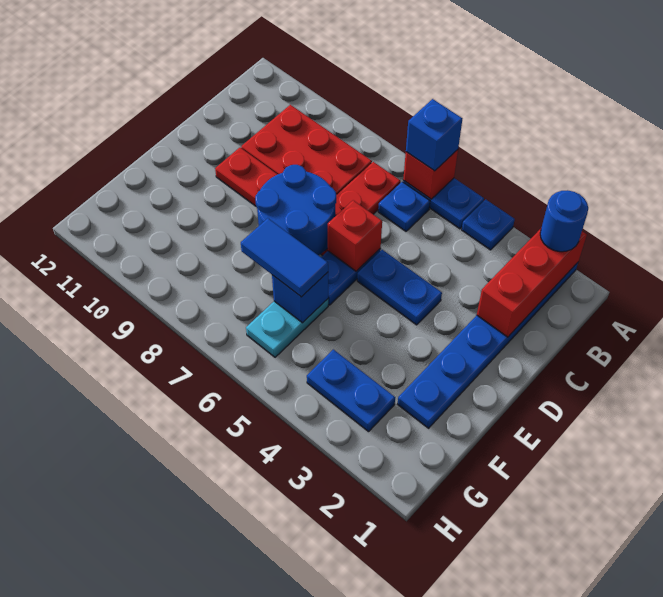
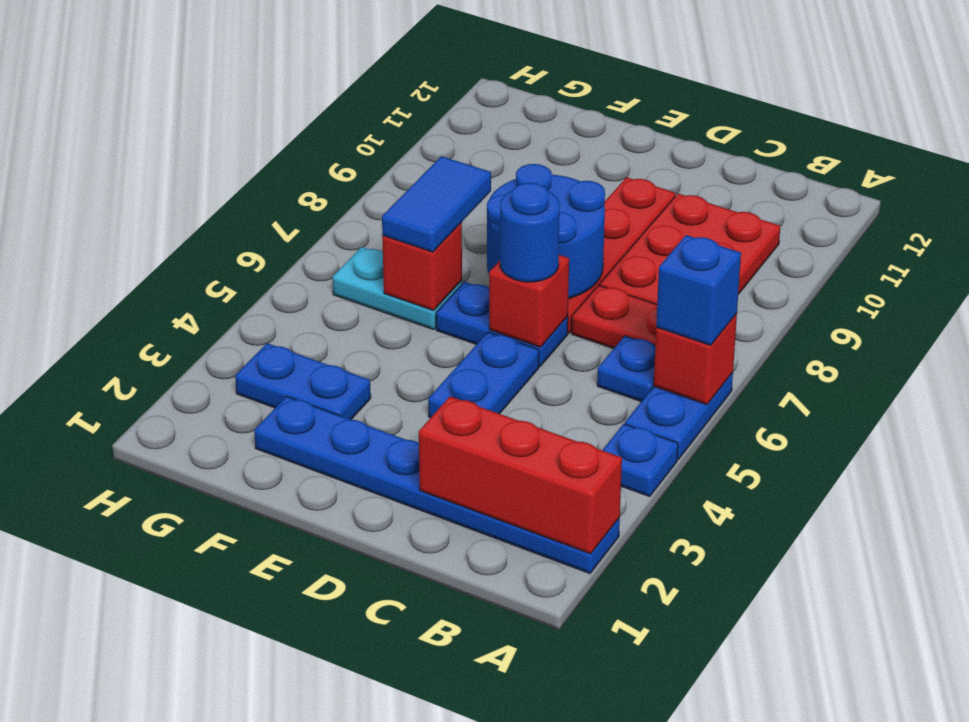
blue round brick A2 level 3 -> blue round brick D6 level 3
blue brick F6 level 2 -> red brick F6 level 2
blue plate G3:G4 level 1 -> blue plate F3:G3 level 1

